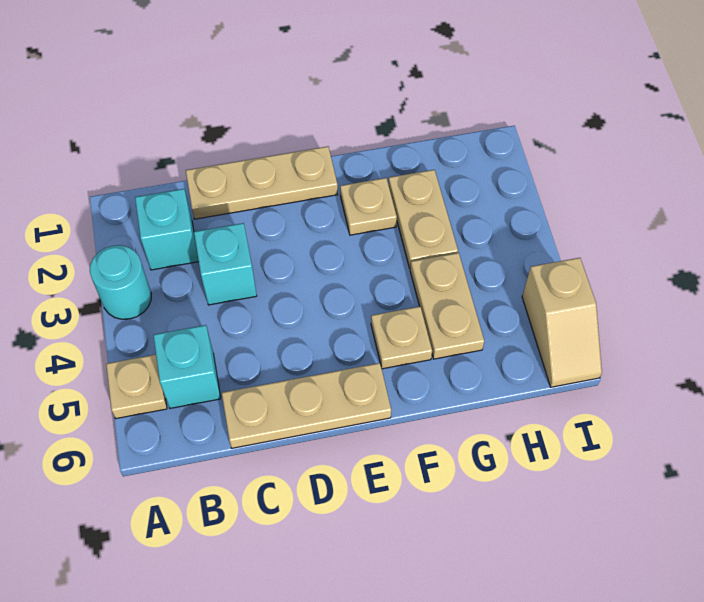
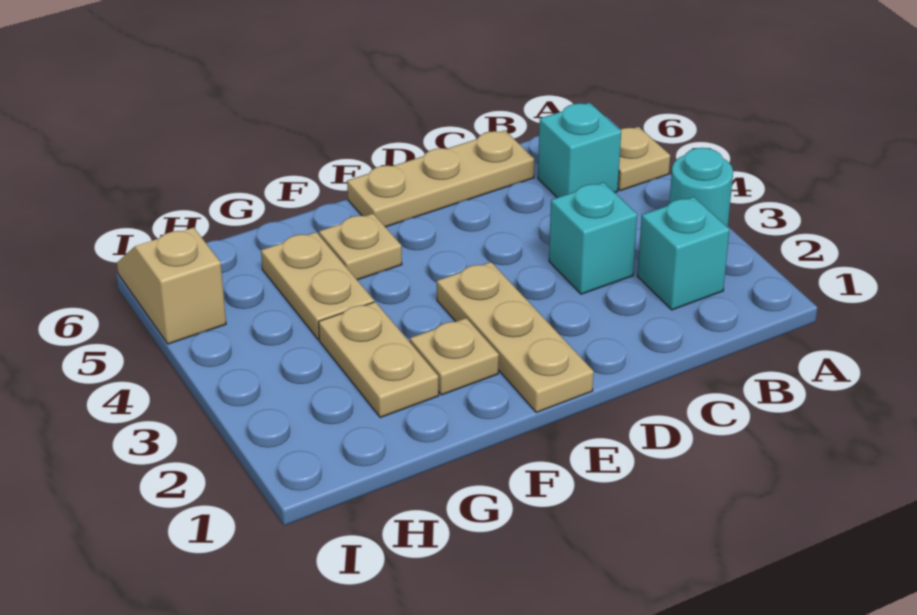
tan plate C1:E1 level 1 -> tan plate E1:E3 level 1

